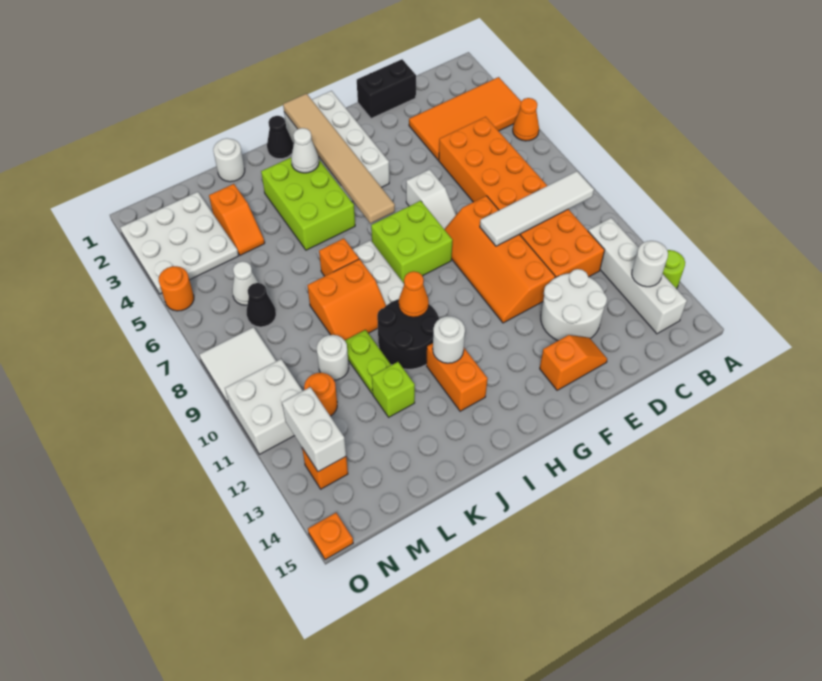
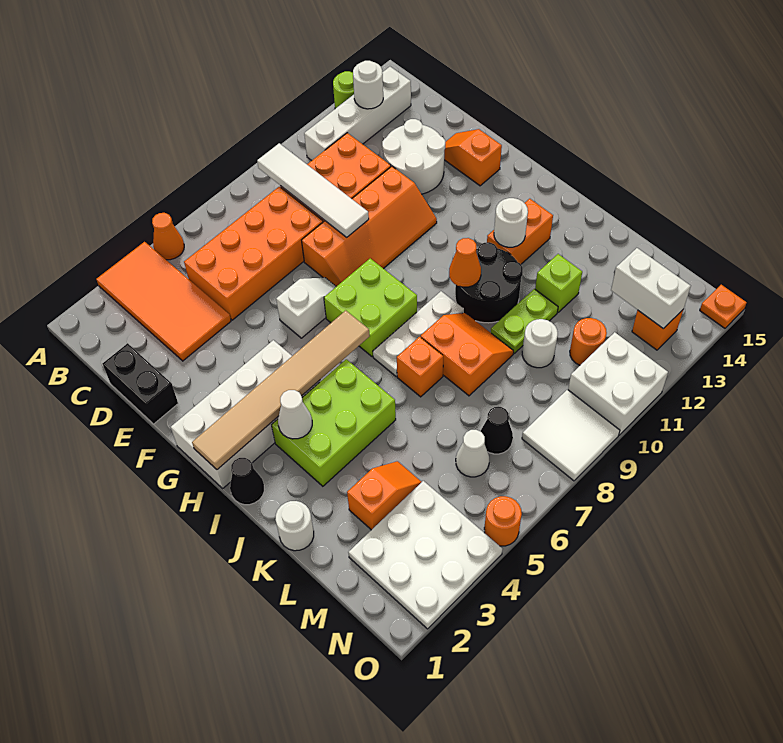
white brick N12:N13 level 2 -> white brick M13:N13 level 2

